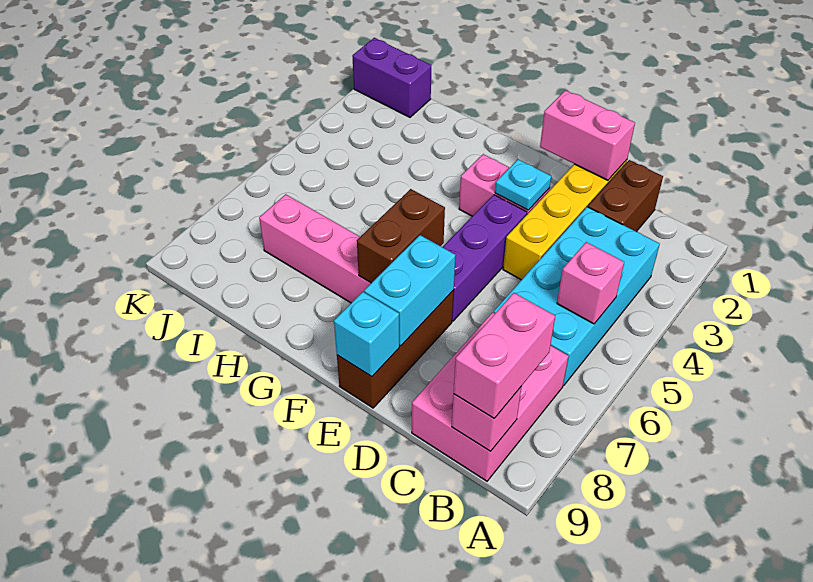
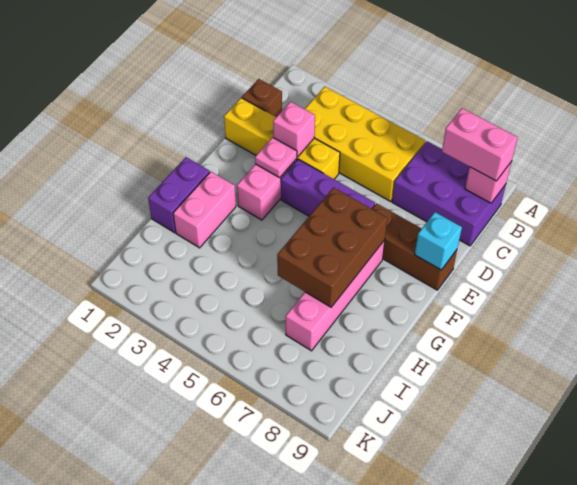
cyan brick B3:C6 level 1 -> yellow brick B3:C6 level 1
pink brick B5 level 2 -> pink brick D3 level 2
pink brick B7:C9 level 1 -> purple brick B7:C9 level 1
brown brick C1:C2 level 1 -> brown brick C1 level 1
pink brick D1:E1 level 2 -> pink brick G2:H2 level 1
cyan plate E3 level 2 -> pink plate E3 level 2
cyan brick E7:E8 level 2 -> none
brown brick F6:F7 level 2 -> brown brick F6:H7 level 2
purple brick J1:K1 level 1 -> purple brick G1:H1 level 1

